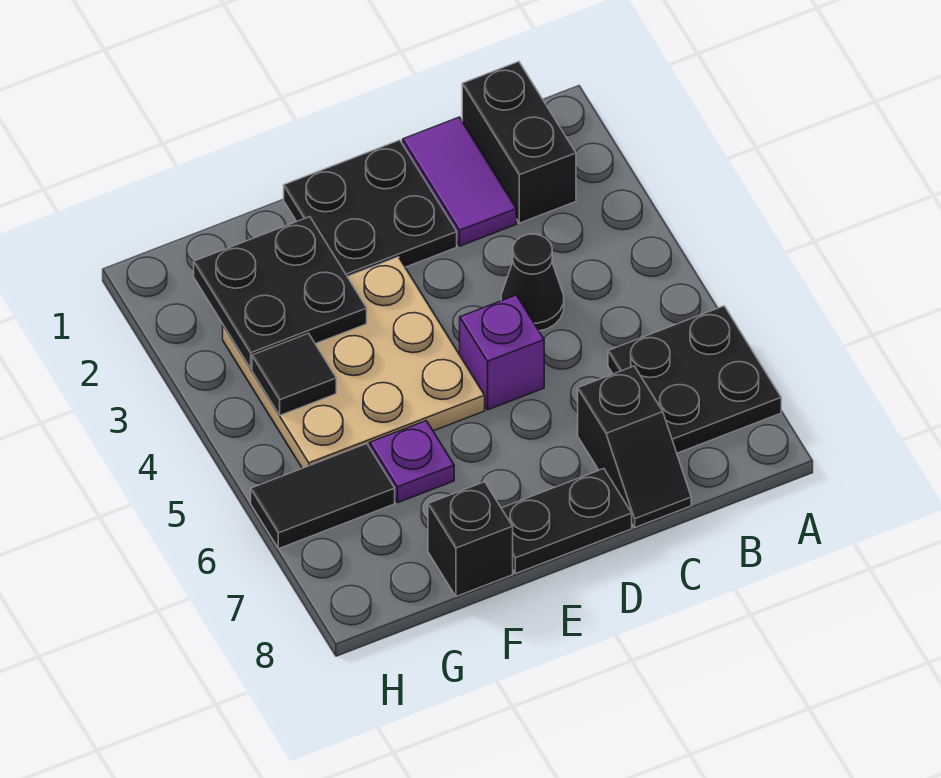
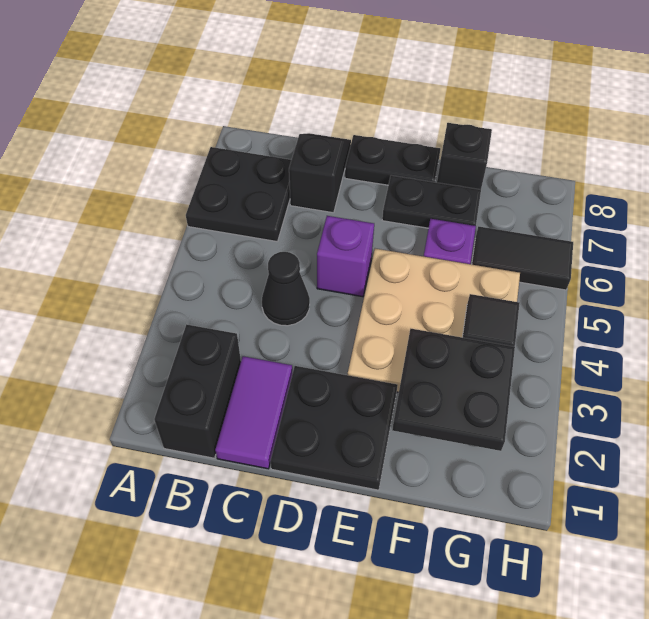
none -> black plate E7:F7 level 1

